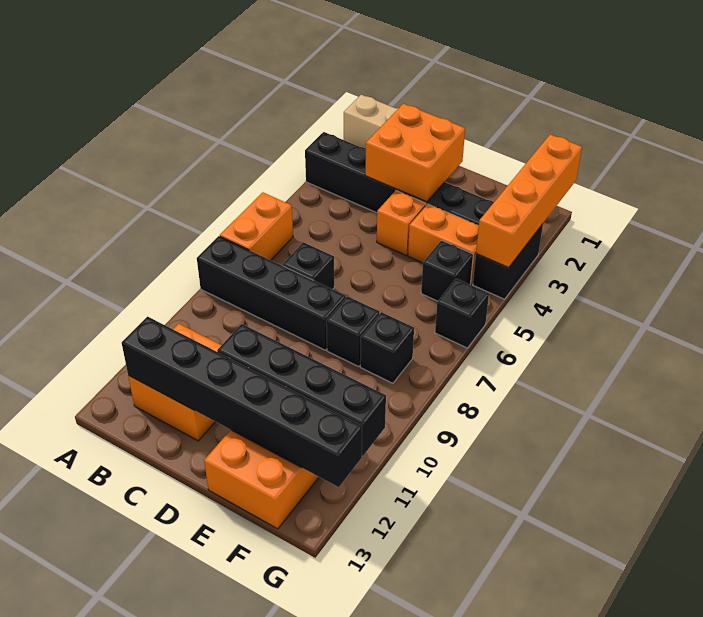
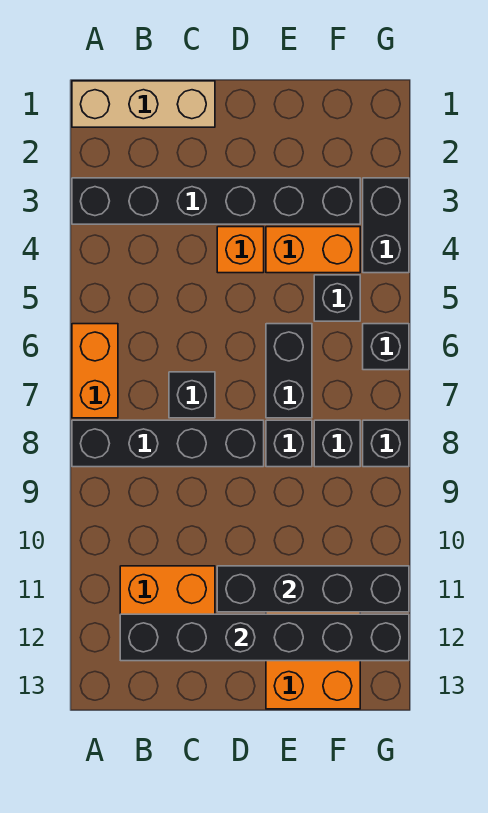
orange brick C2:D3 level 2 -> none
none -> black brick E6:E7 level 1
orange brick G1:G4 level 2 -> none
none -> black brick G8 level 1

